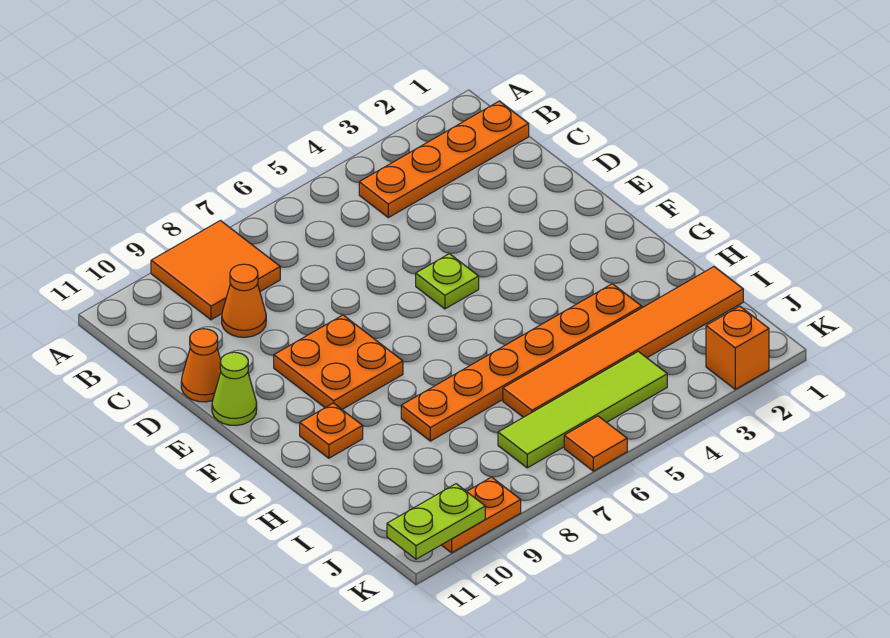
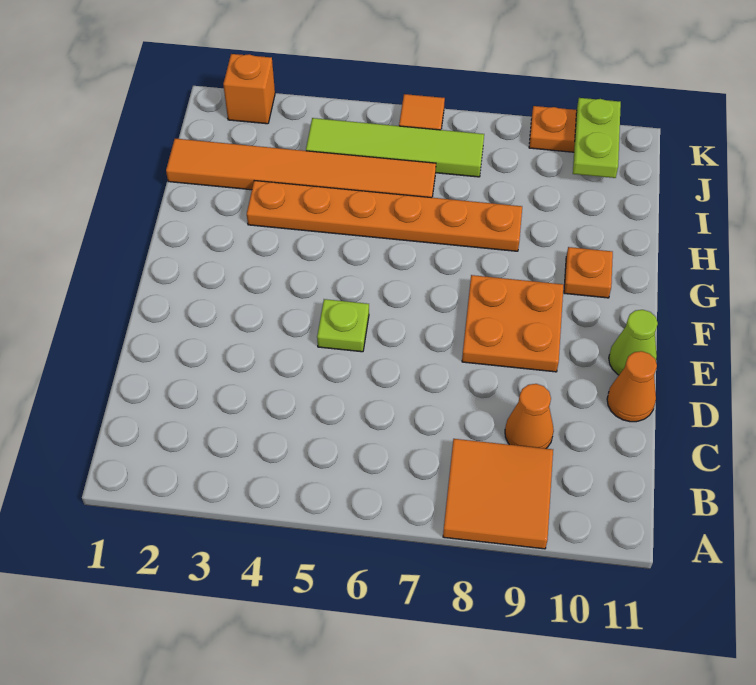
orange plate B1:B4 level 1 -> none
lime plate K10:K11 level 2 -> lime plate J10:K10 level 2

